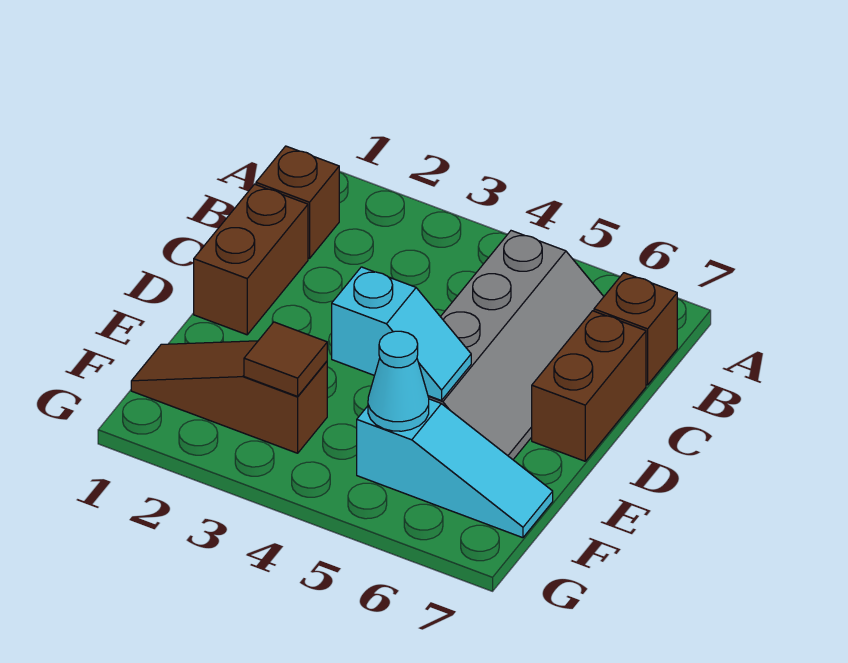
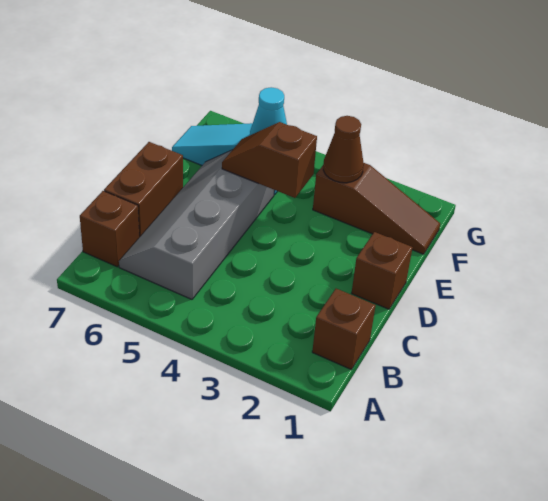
brown brick C1:D1 level 1 -> brown brick D1 level 1
cyan slope E4:E5 level 2 top 4 -> brown slope E4:E5 level 2 top 4
brown tile F3 level 2 -> brown cone F3 level 2

